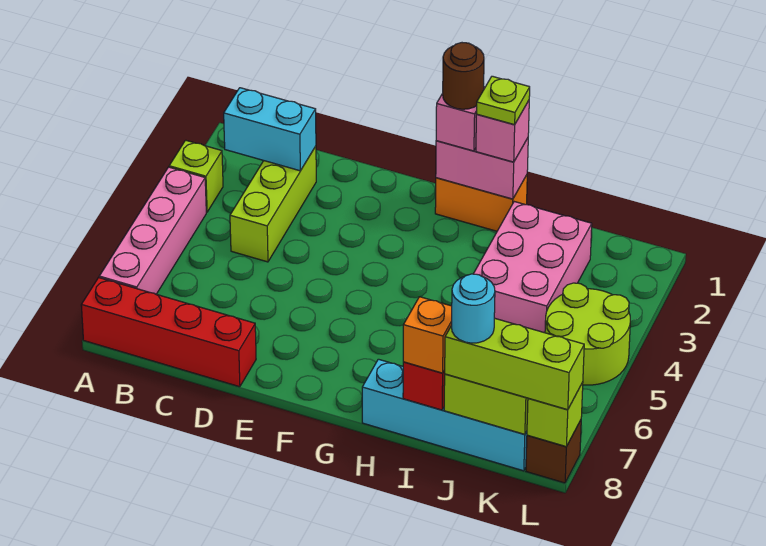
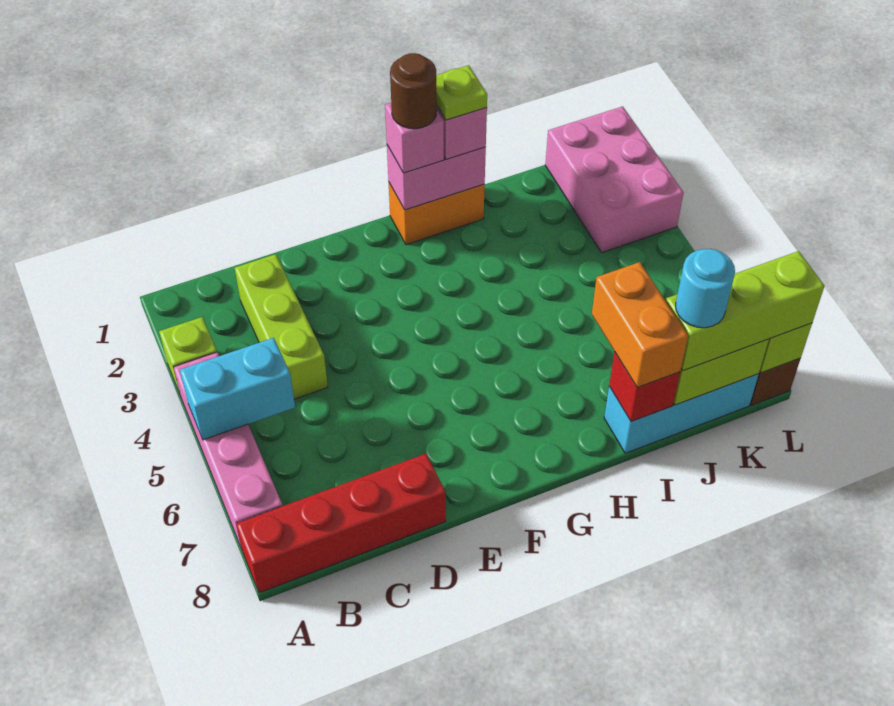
cyan brick B2:C2 level 2 -> cyan brick A5:B5 level 2
cyan brick H8:K8 level 1 -> cyan brick I8:K8 level 1
pink brick I2:J4 level 1 -> pink brick K1:L3 level 1
orange brick I8 level 3 -> orange brick I7:I8 level 3
lime round brick K4:L5 level 1 -> none

